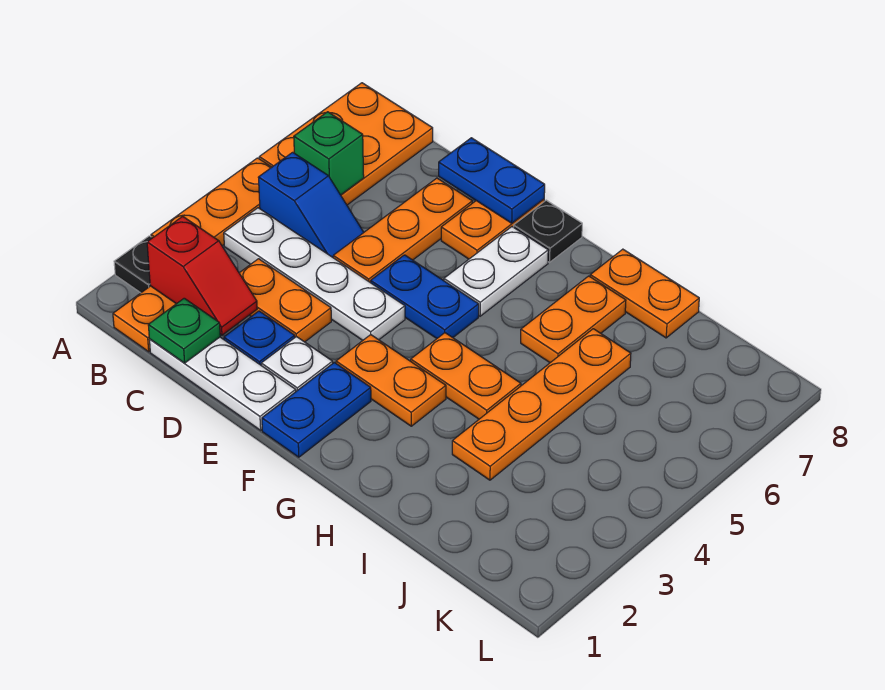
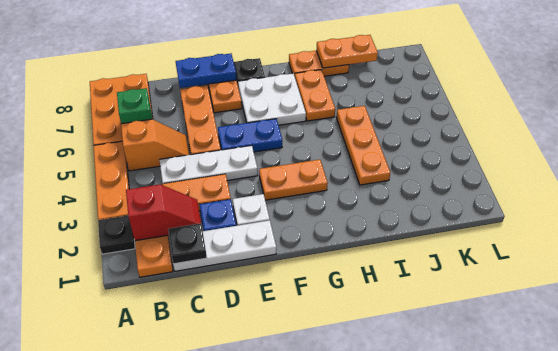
white plate B4:E4 level 1 -> white plate C4:E4 level 1
blue slope B5:C5 level 1 top B -> orange slope B5:C5 level 1 top B
green plate C1 level 2 -> black plate C1 level 2
blue plate F1:F2 level 1 -> none
white plate F6:F7 level 1 -> white plate F6:G7 level 1
orange plate G4:H4 level 1 -> orange plate I8:J8 level 2
orange plate I3:I6 level 1 -> orange plate I3:I5 level 1

